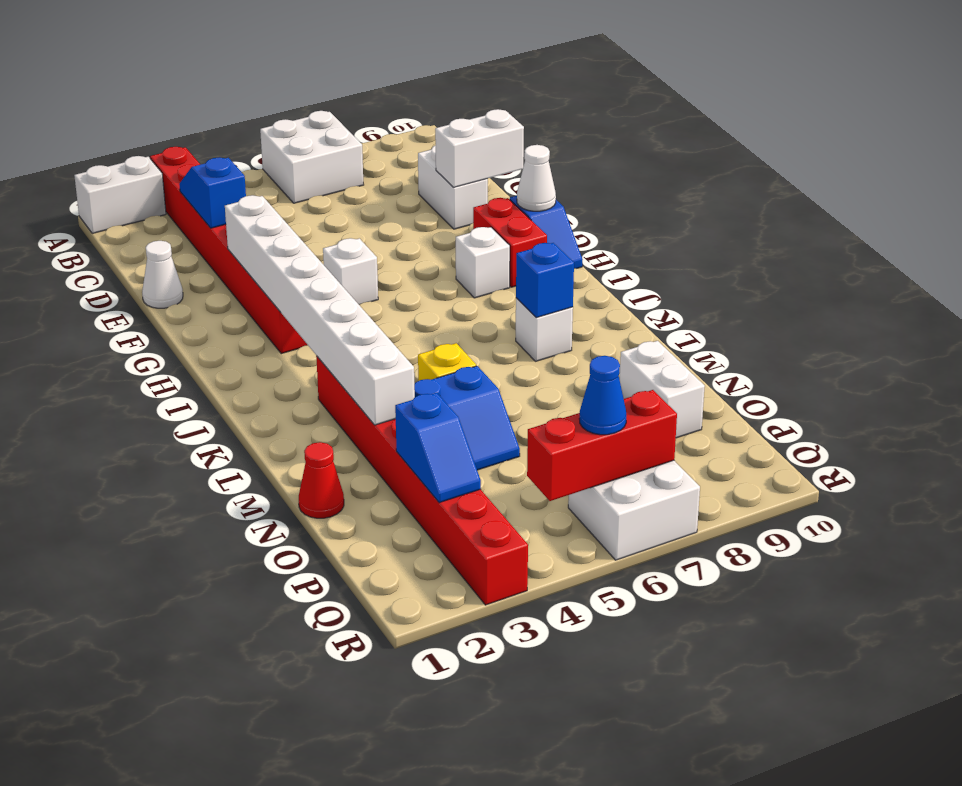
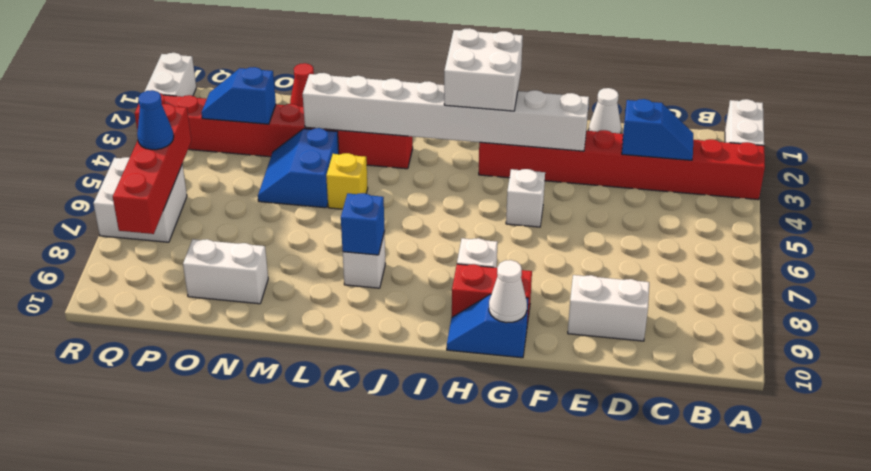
white brick A6:B7 level 1 -> white brick H2:I3 level 3
white brick E9:E10 level 2 -> white brick R1:R2 level 1
red brick Q5:Q7 level 2 -> red brick Q5:Q8 level 2

